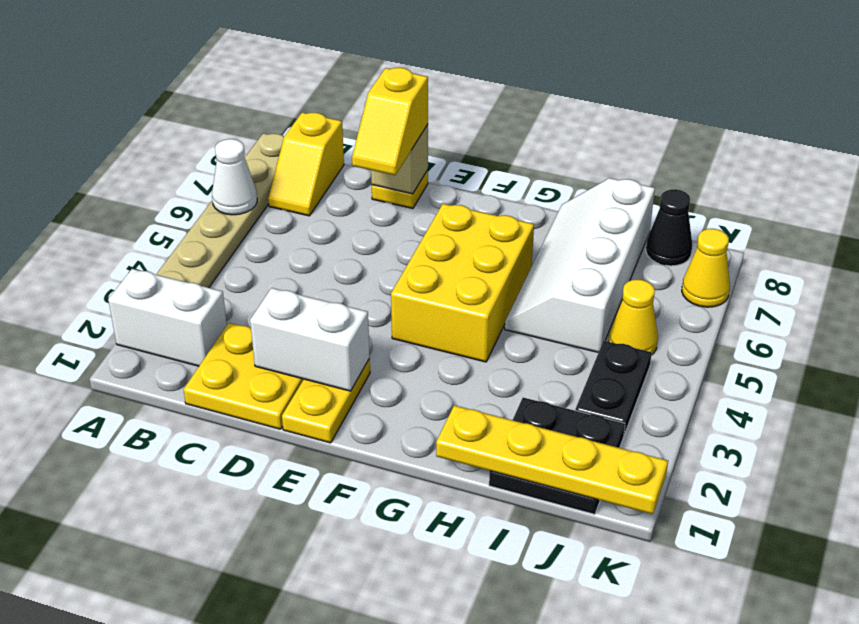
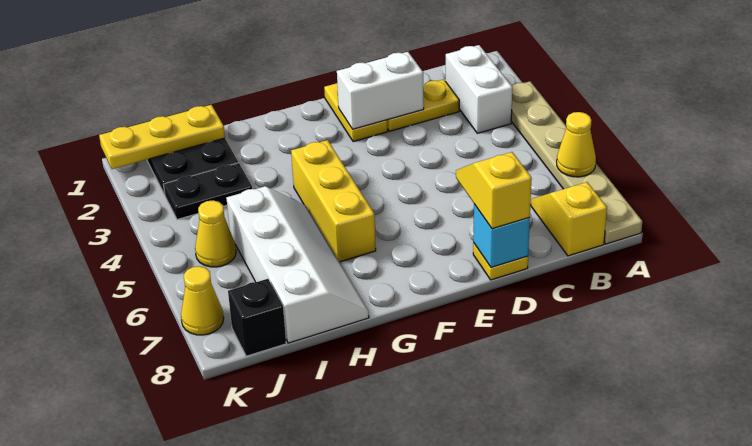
white brick A2:B2 level 1 -> white brick B2:B3 level 1
white cone A6 level 2 -> yellow cone A6 level 2
yellow plate C1:D2 level 1 -> yellow plate C2:D2 level 1
tan brick D8 level 2 -> cyan brick D8 level 2
yellow brick F4:G6 level 1 -> yellow brick G4:G6 level 1
yellow plate H1:K1 level 2 -> yellow plate I1:K1 level 2
black plate J3:J4 level 1 -> black plate I3:J3 level 1
black cone J8 level 1 -> black brick J8 level 1

